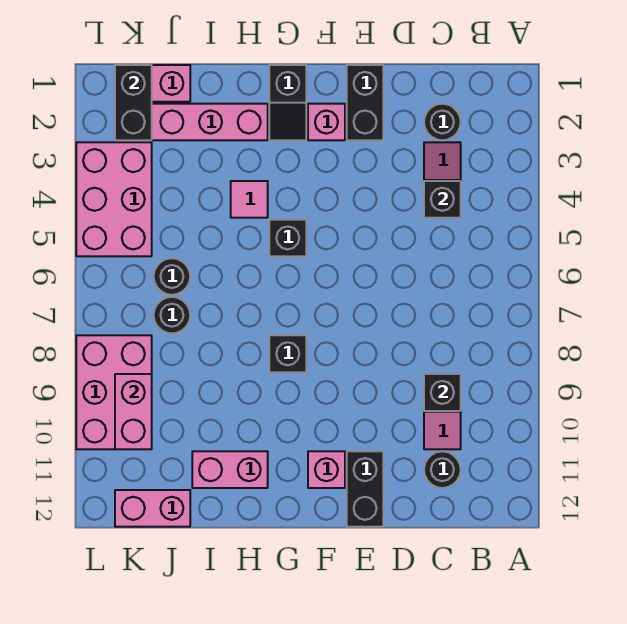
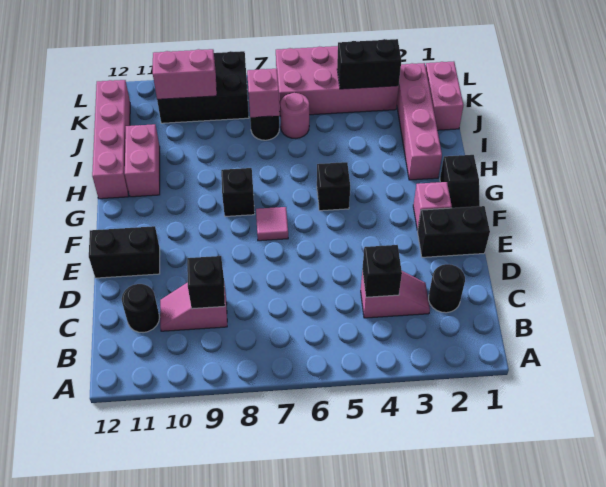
pink brick F11 level 1 -> pink brick J7 level 2
black slope G1:G2 level 1 top 1 -> black slope F1:G1 level 1 top G
pink tile H4 level 1 -> pink tile F7 level 1
black round brick J6 level 1 -> pink round brick J6 level 1
pink brick J12:K12 level 1 -> pink brick H12:K12 level 1
black brick K1:K2 level 2 -> black brick K3:K4 level 2
pink brick K3:L5 level 1 -> pink brick K3:L6 level 1
pink brick K8:L10 level 1 -> black brick K8:L10 level 1

